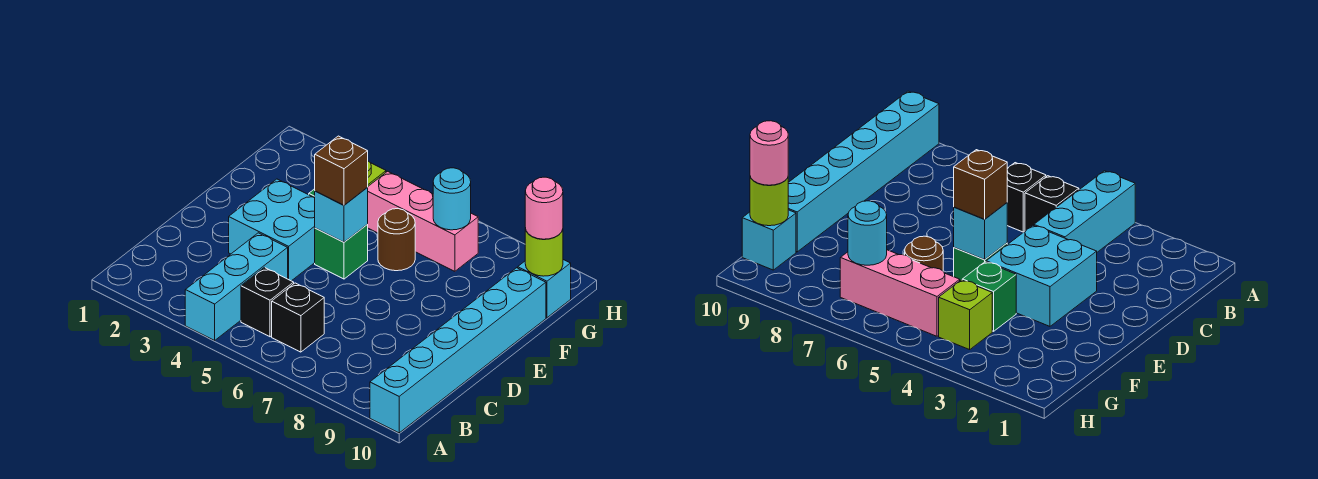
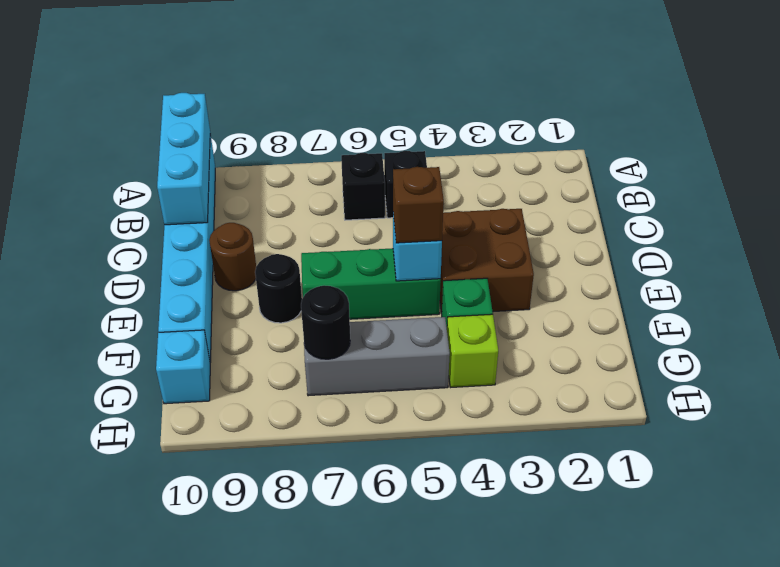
cyan brick A4:C4 level 1 -> cyan brick A10:C10 level 2
cyan brick D3:E4 level 1 -> brown brick D3:E4 level 1
green brick E5 level 1 -> green brick E5:E7 level 1
none -> black round brick E8 level 1
brown round brick F6 level 1 -> brown round brick D9 level 1
pink brick G5:G7 level 1 -> grey brick G5:G7 level 1
cyan round brick G7 level 2 -> black round brick G7 level 2
lime round brick G10 level 2 -> none
pink round brick G10 level 3 -> none

